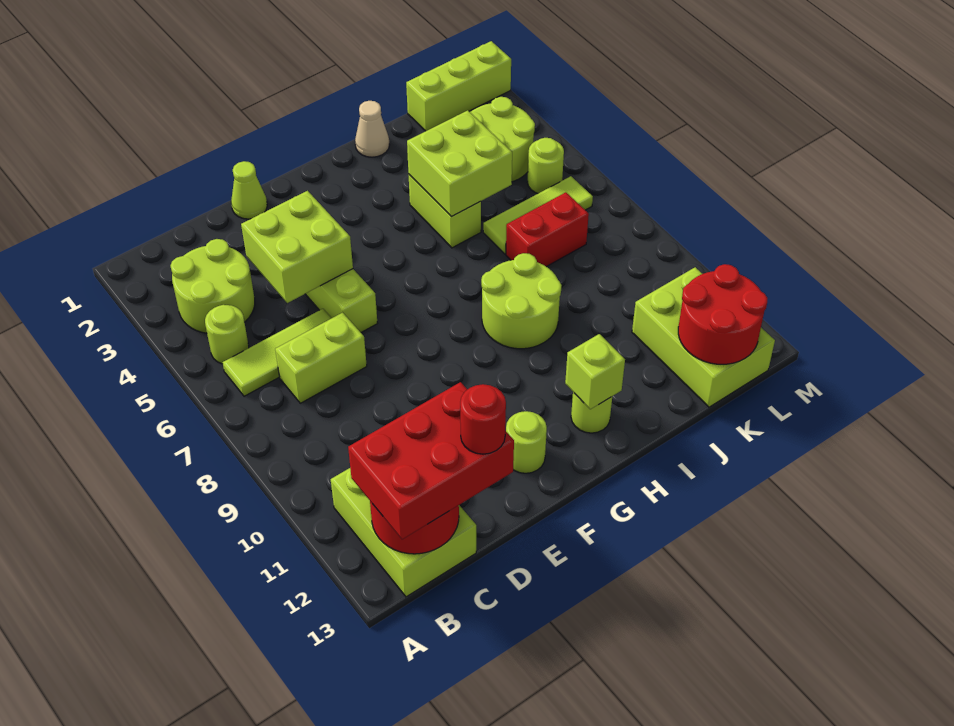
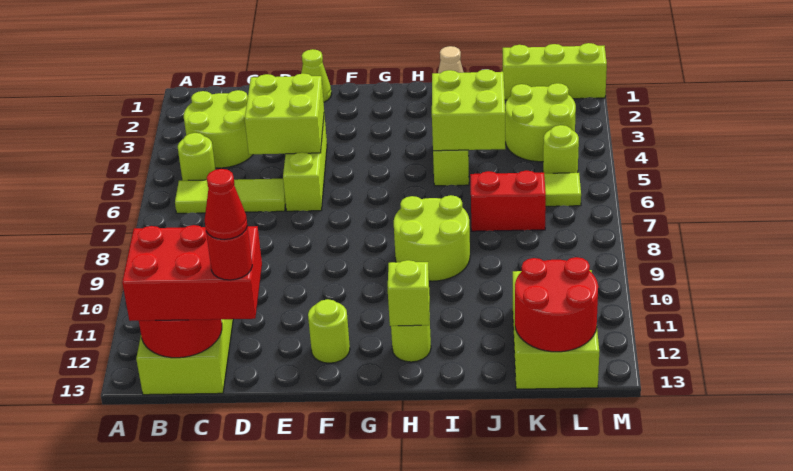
lime brick C7:D7 level 1 -> none
none -> red cone D13 level 5

